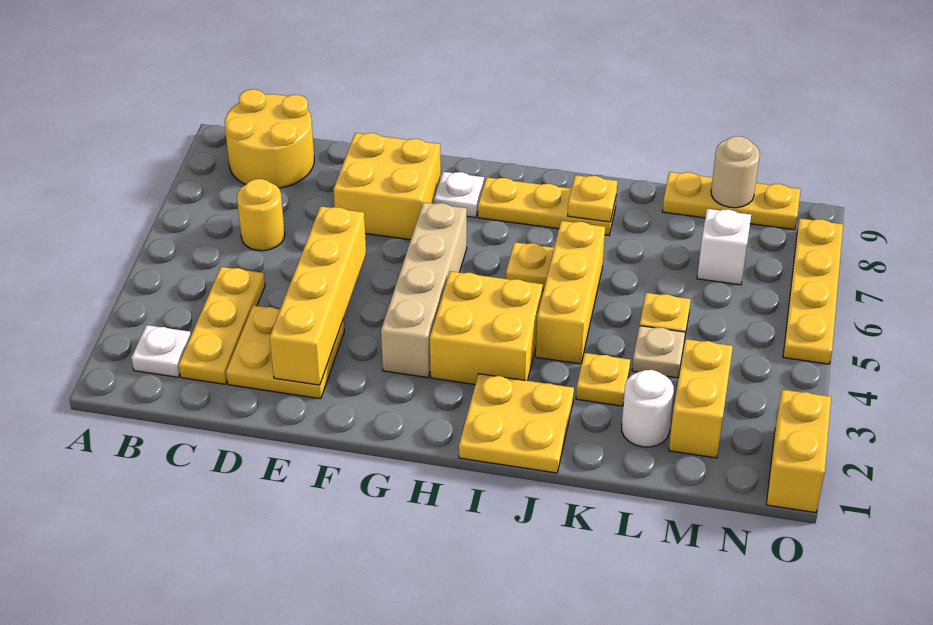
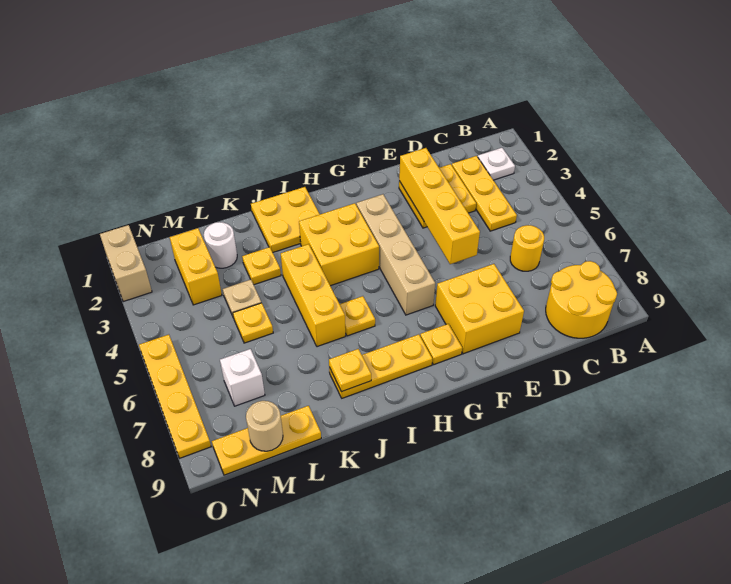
white plate G8 level 1 -> yellow plate G8 level 1
yellow brick O1:O2 level 1 -> tan brick O1:O2 level 1

